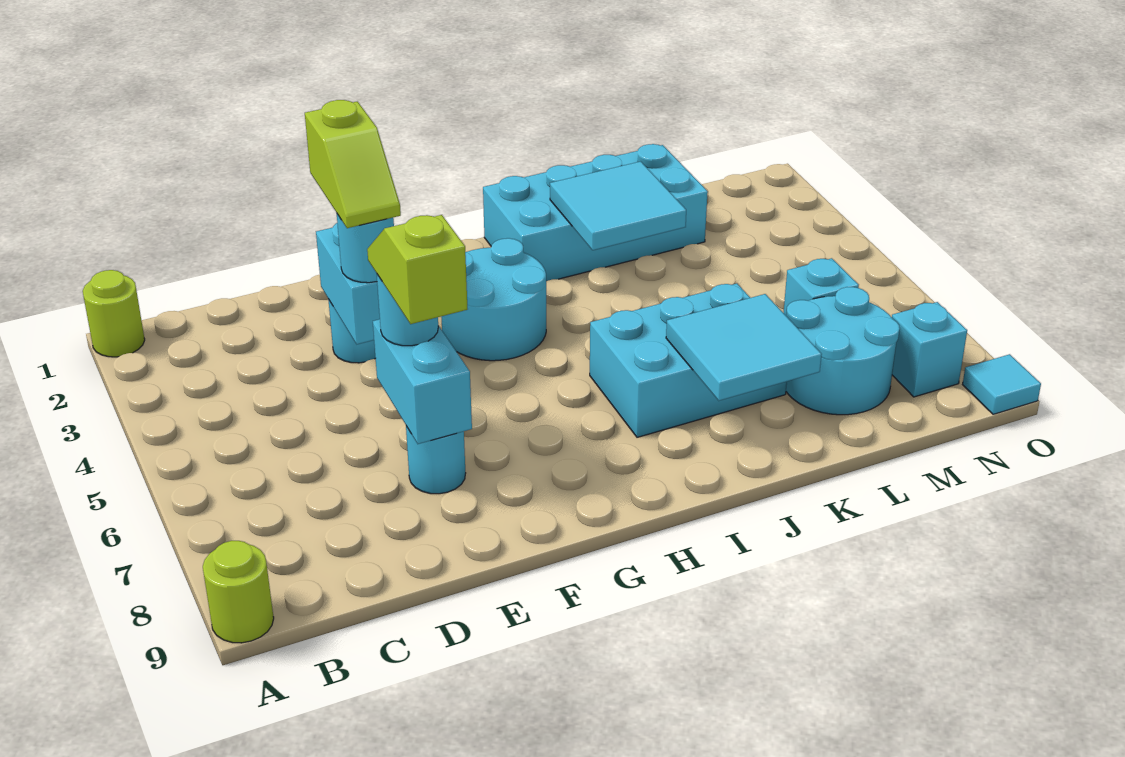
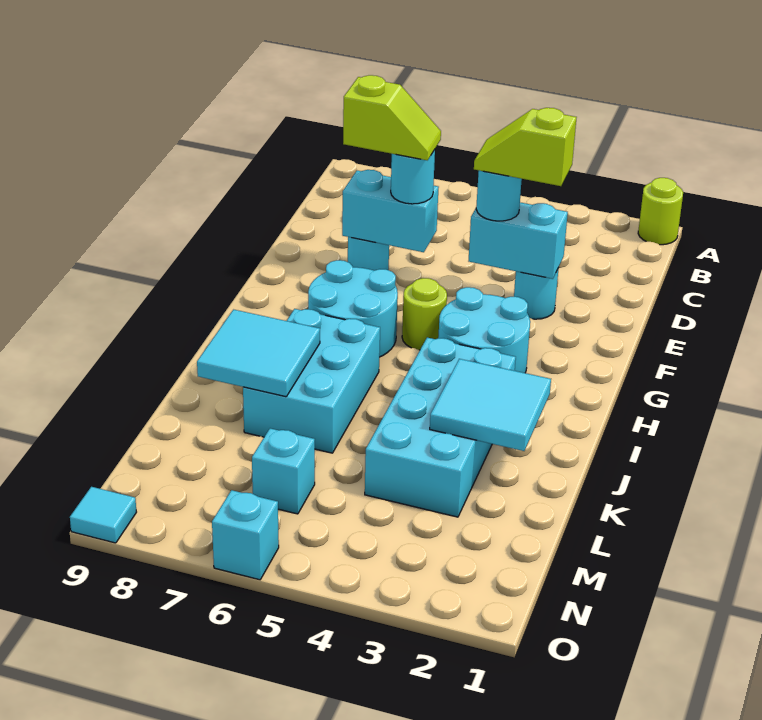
lime round brick A9 level 1 -> lime round brick G5 level 1
cyan brick I1:L2 level 1 -> cyan brick I3:L4 level 1
cyan round brick L7:M8 level 1 -> cyan round brick G6:H7 level 1
cyan brick N8 level 1 -> cyan brick O6 level 1

